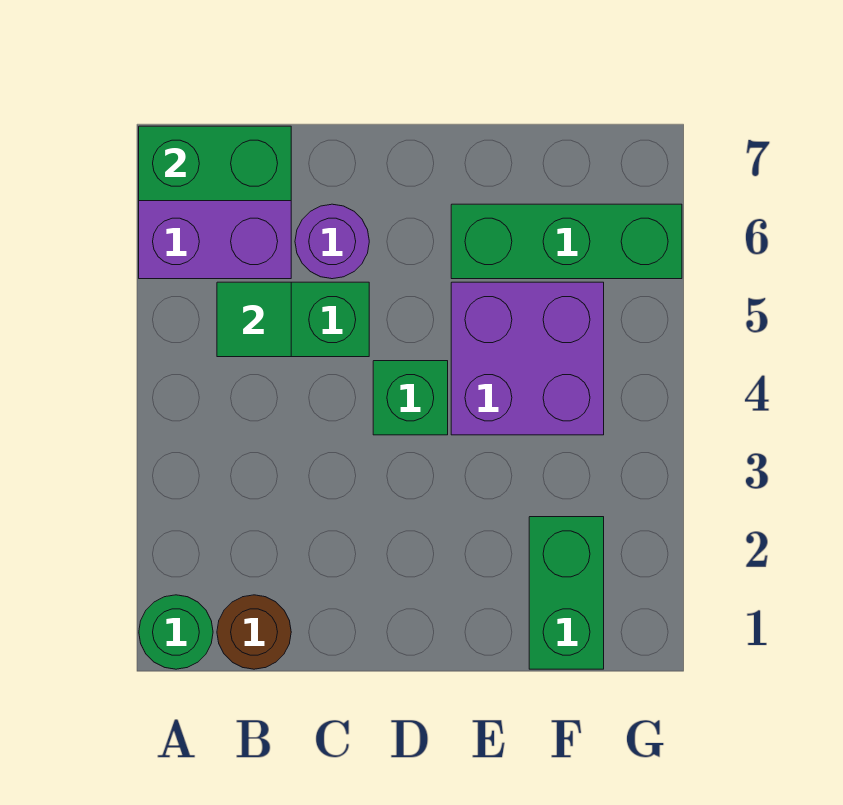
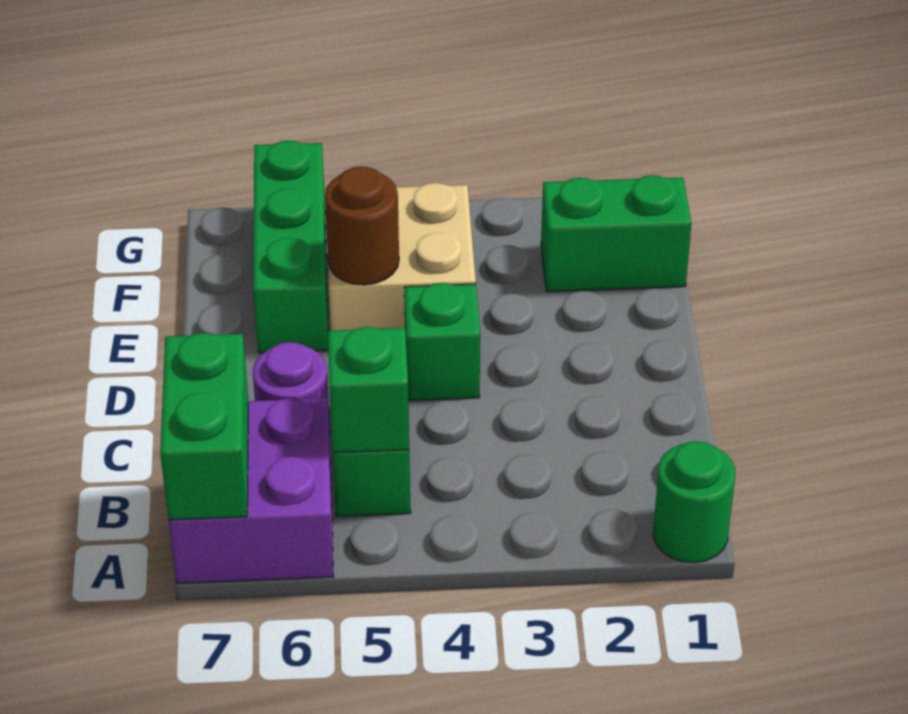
brown round brick B1 level 1 -> brown round brick E5 level 2
green tile B5 level 2 -> green brick B5 level 2
purple brick E4:F5 level 1 -> tan brick E4:F5 level 1

